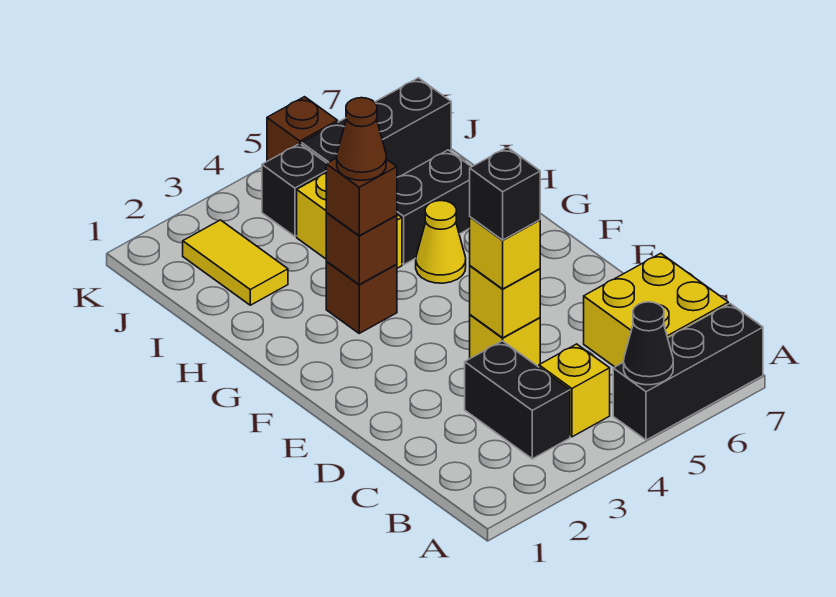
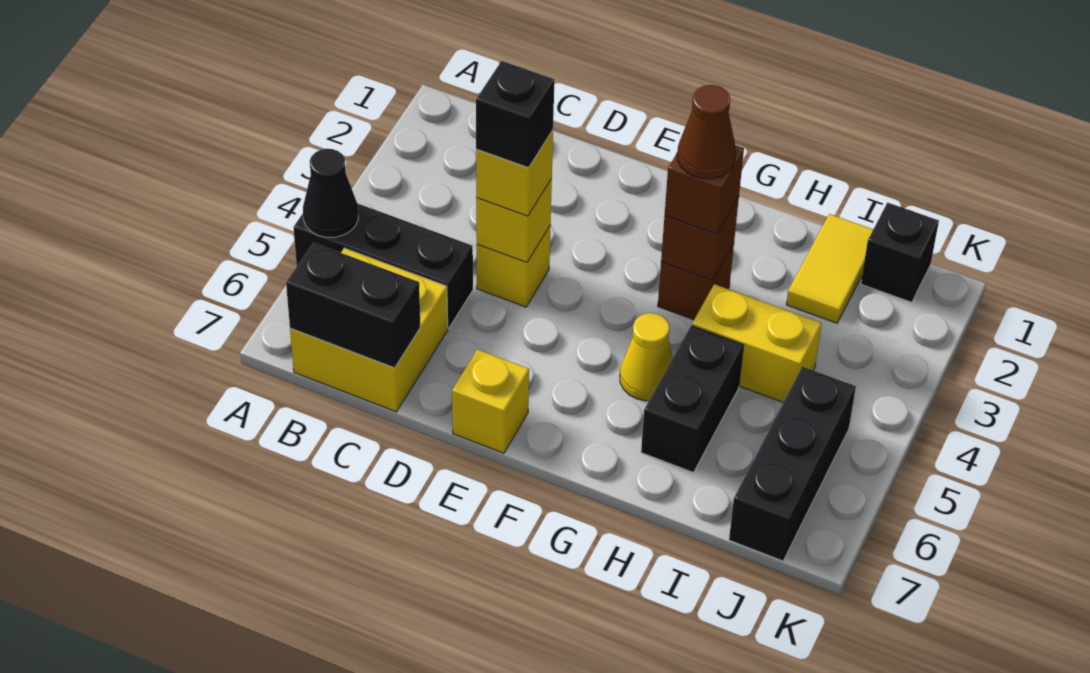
black brick A5:A7 level 1 -> black brick A5:C5 level 1
black brick B3:C3 level 1 -> black brick B7:C7 level 2
yellow brick B4 level 1 -> yellow brick E7 level 1
yellow tile I2:J2 level 1 -> yellow tile I1:I2 level 1
black brick J4 level 1 -> black brick J1 level 1
brown brick K5 level 1 -> none

